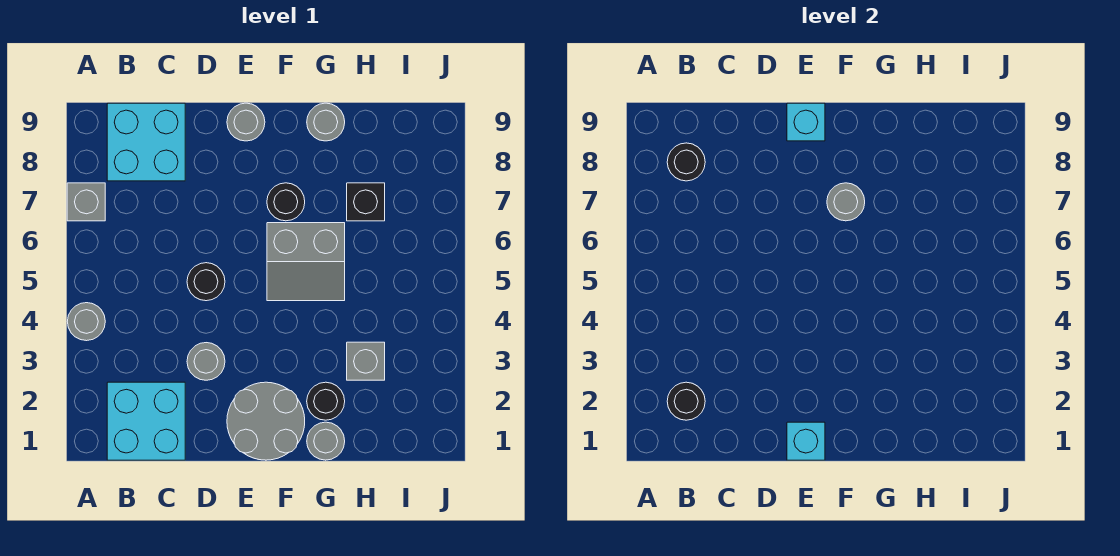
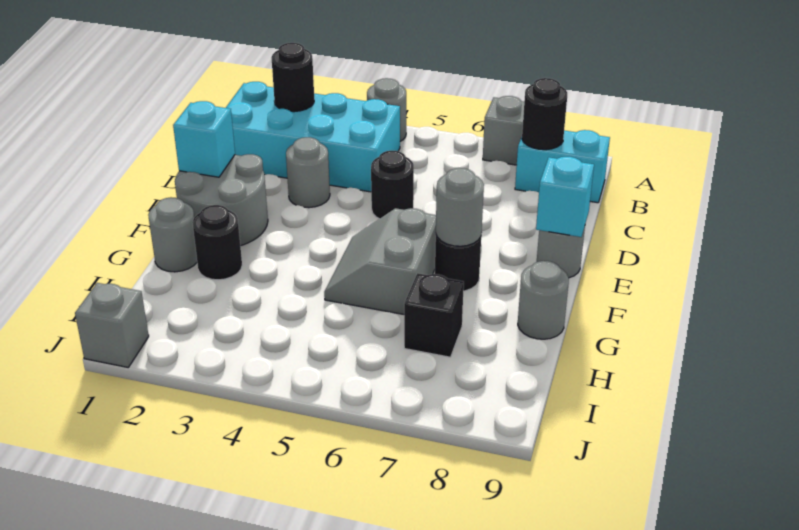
cyan brick B1:C2 level 1 -> cyan brick B1:C4 level 1
cyan brick B8:C9 level 1 -> cyan brick B8:B9 level 1
grey brick H3 level 1 -> grey brick J1 level 1

